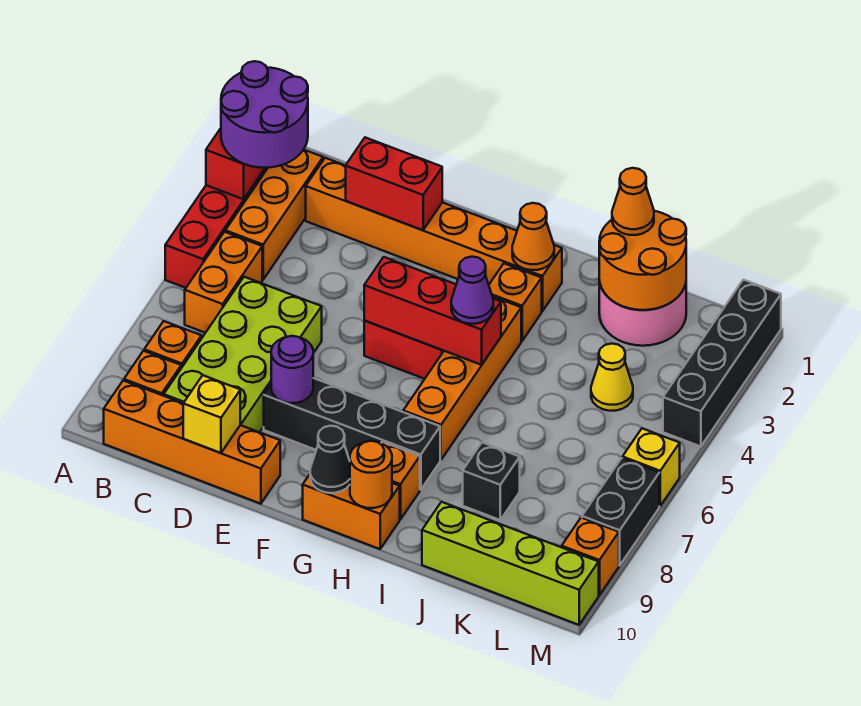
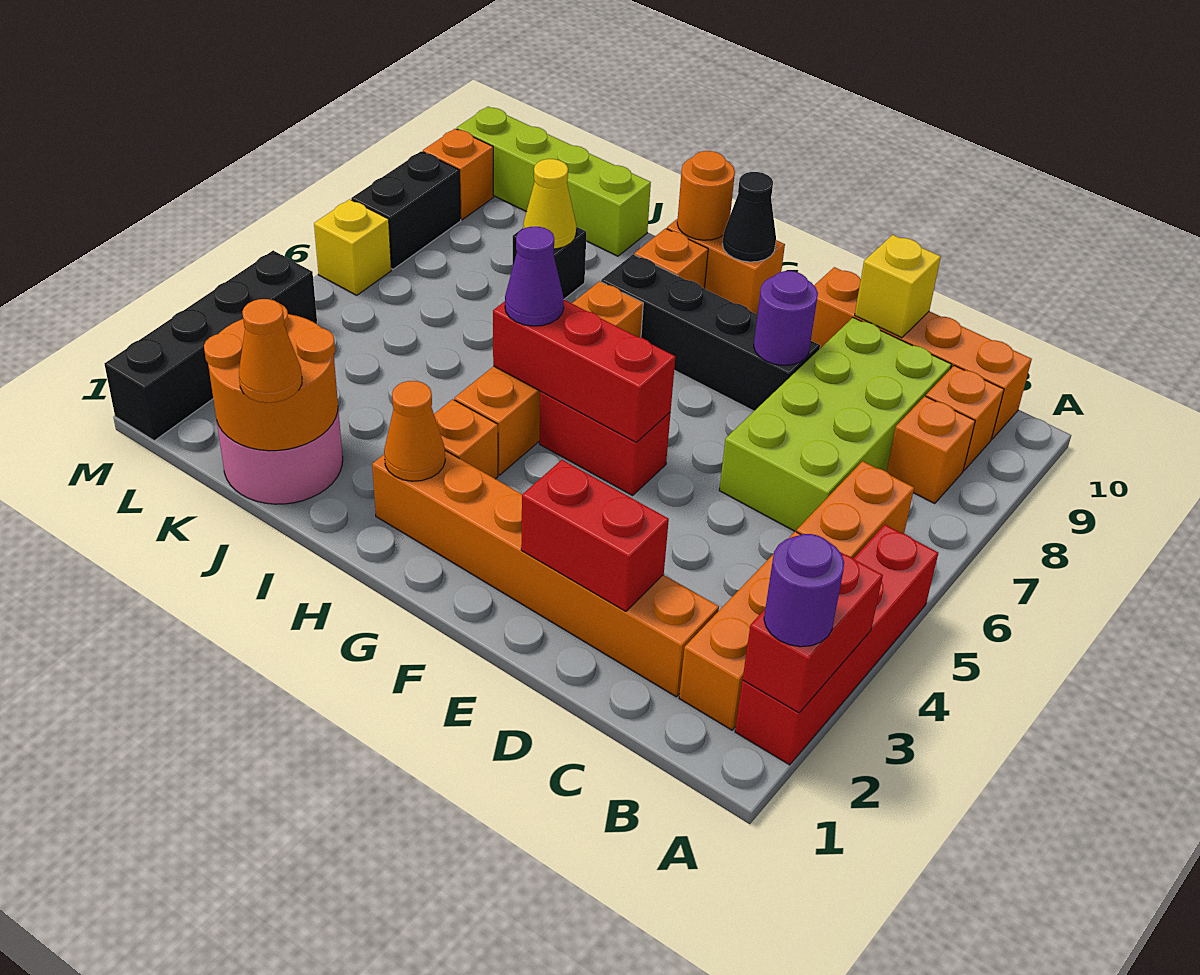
purple round brick A2:B3 level 3 -> purple round brick A2 level 3
yellow cone K4 level 1 -> yellow cone J8 level 2

